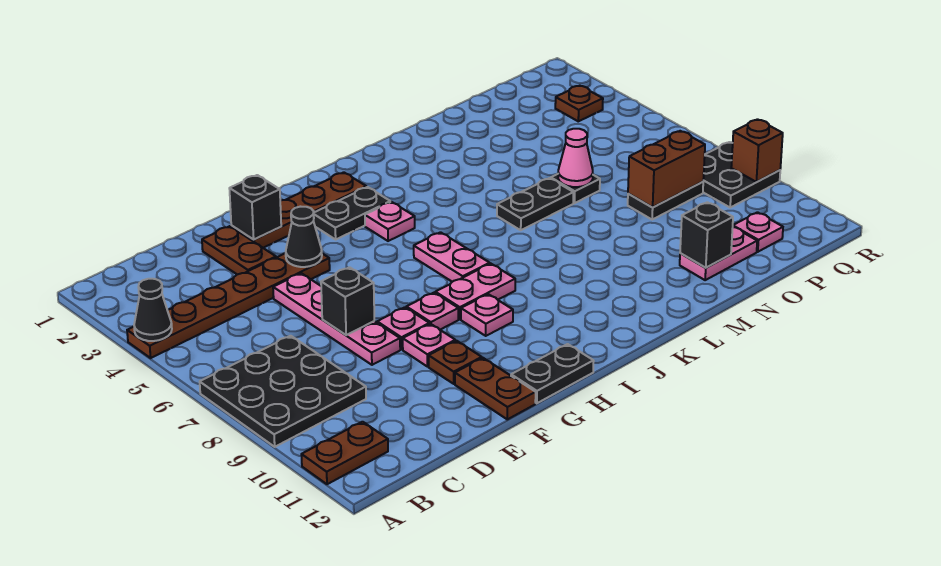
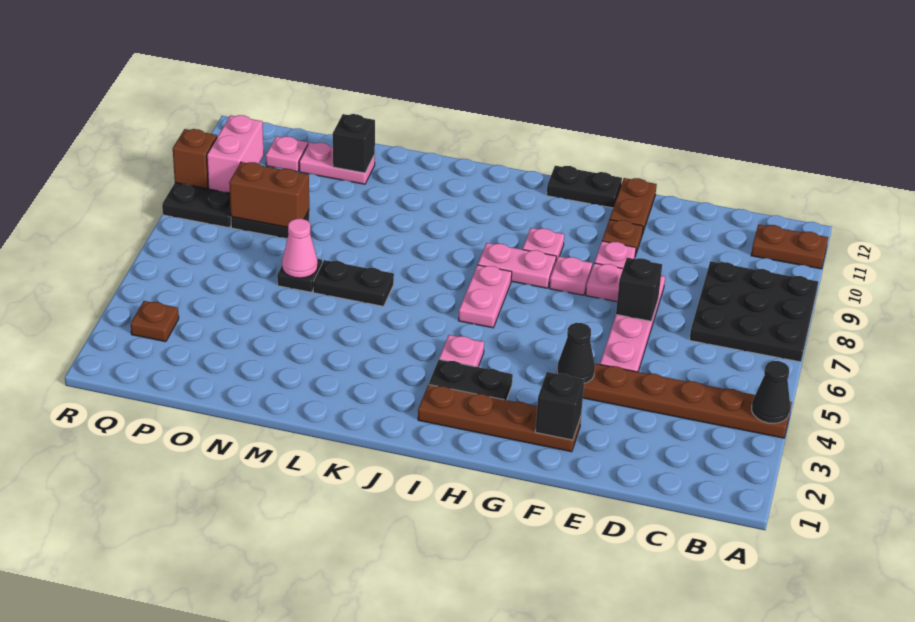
brown plate E2:E3 level 1 -> none
none -> pink brick Q9:Q10 level 2

